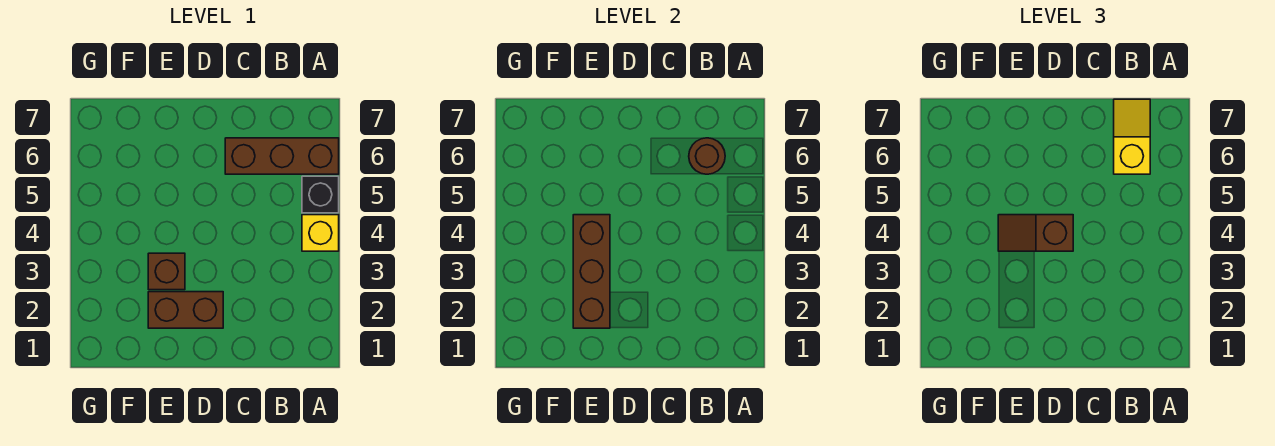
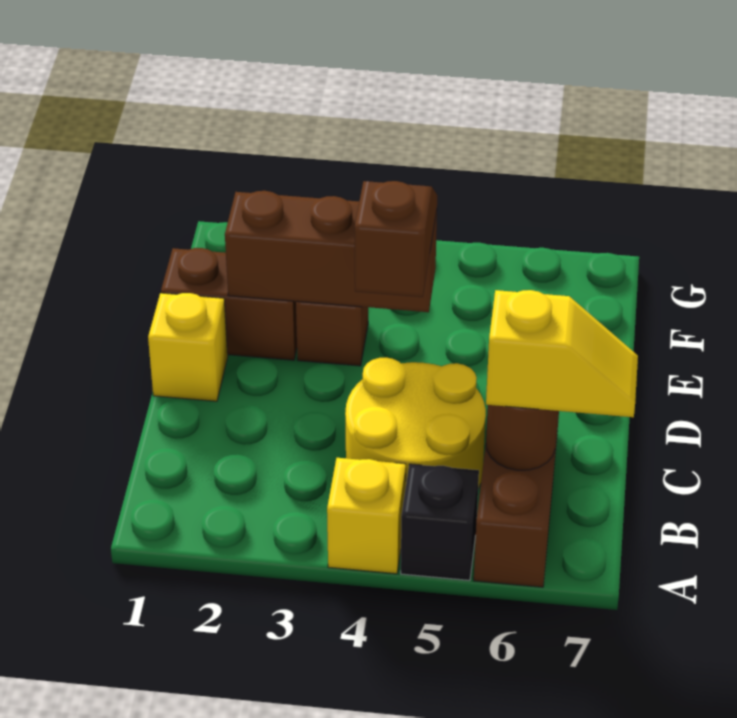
none -> yellow round brick B4:C5 level 1
none -> yellow brick D1 level 1
brown brick D2:E2 level 1 -> brown brick E1:E2 level 1

